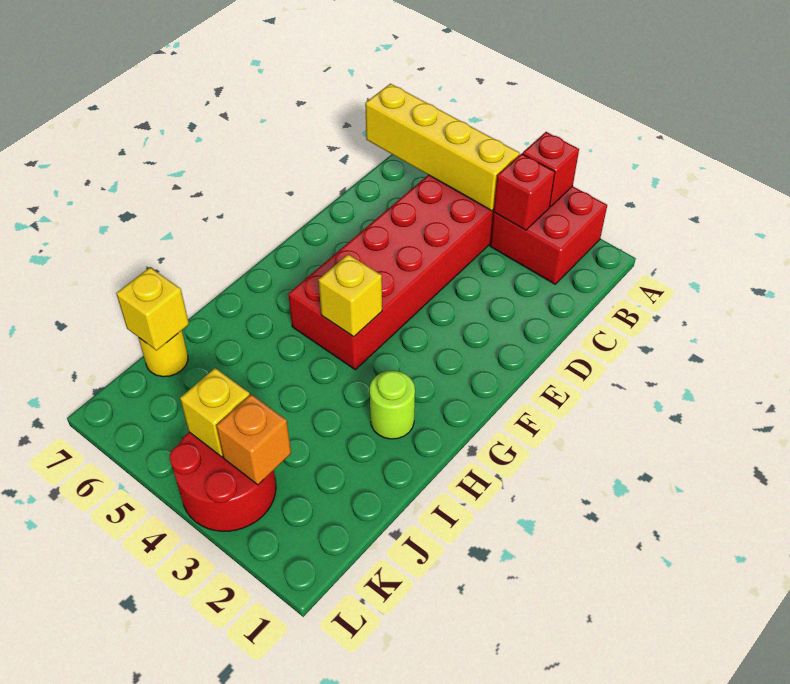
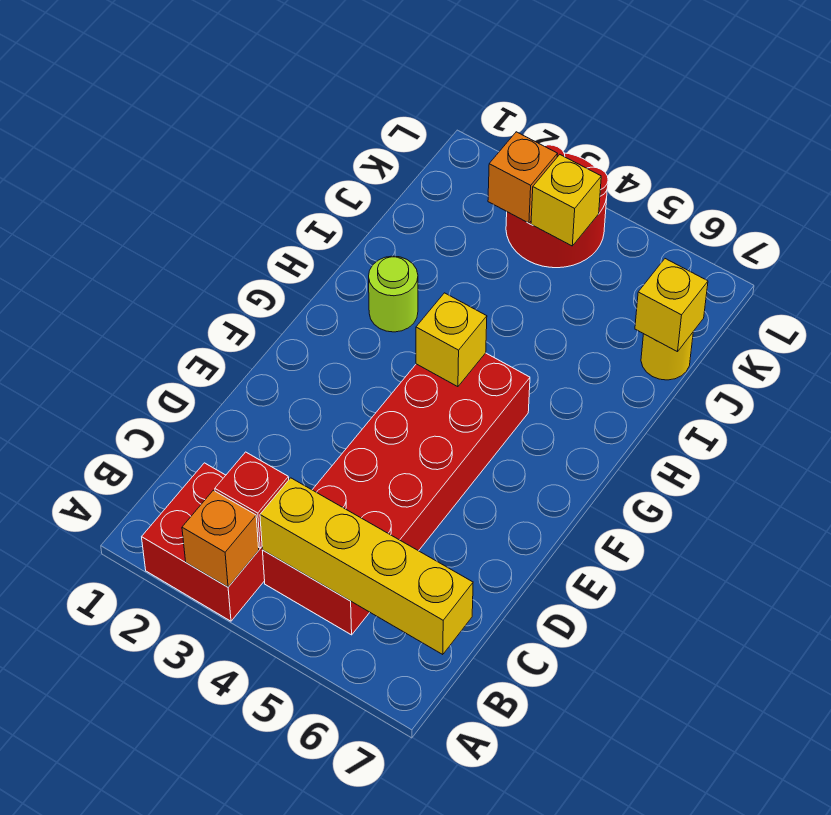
red brick A3 level 2 -> orange brick A3 level 2

